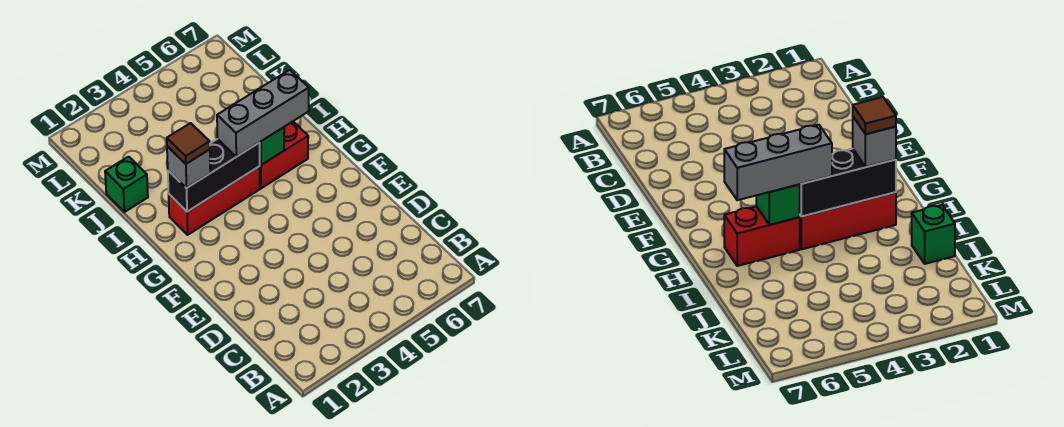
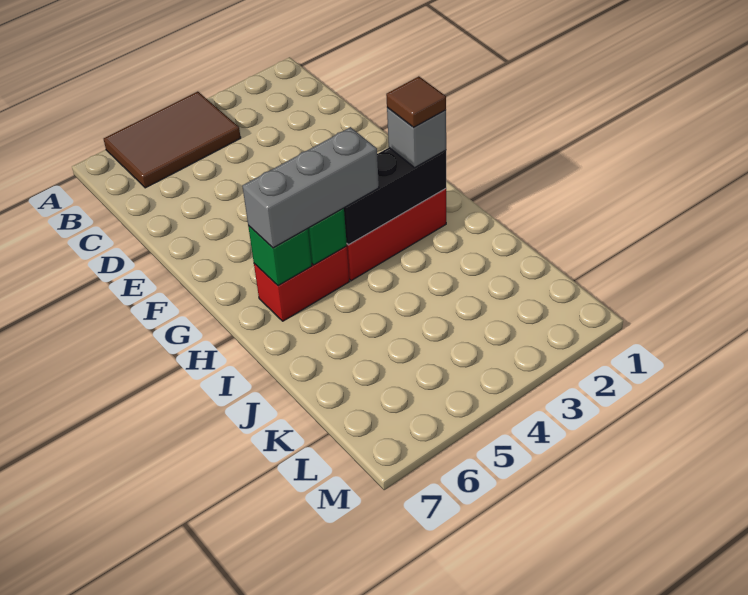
none -> brown tile A4:B6 level 1
green brick J1 level 1 -> green brick H6 level 2

